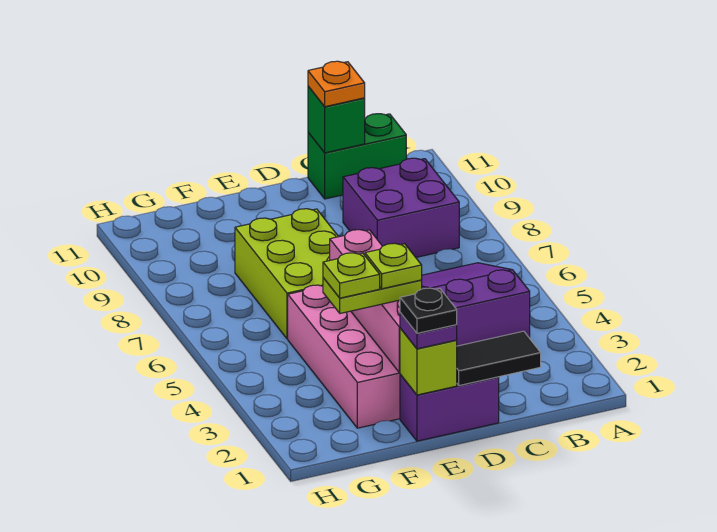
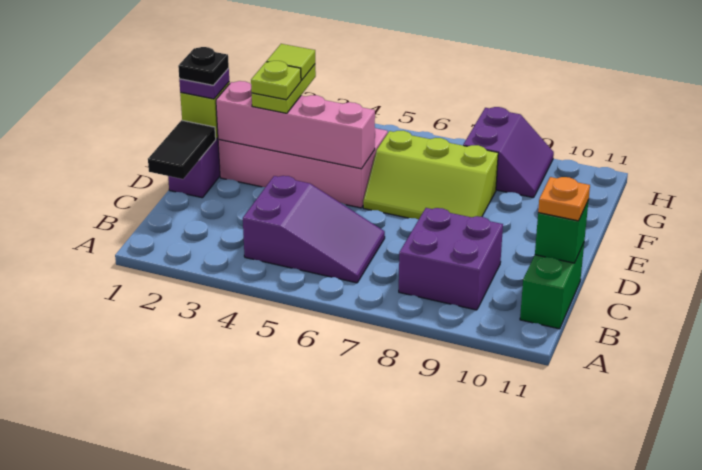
lime brick E6:F8 level 1 -> lime slope E6:F8 level 1 top F
lime plate F3 level 4 -> lime tile F3 level 4
none -> purple slope G8:H9 level 1 top 8

